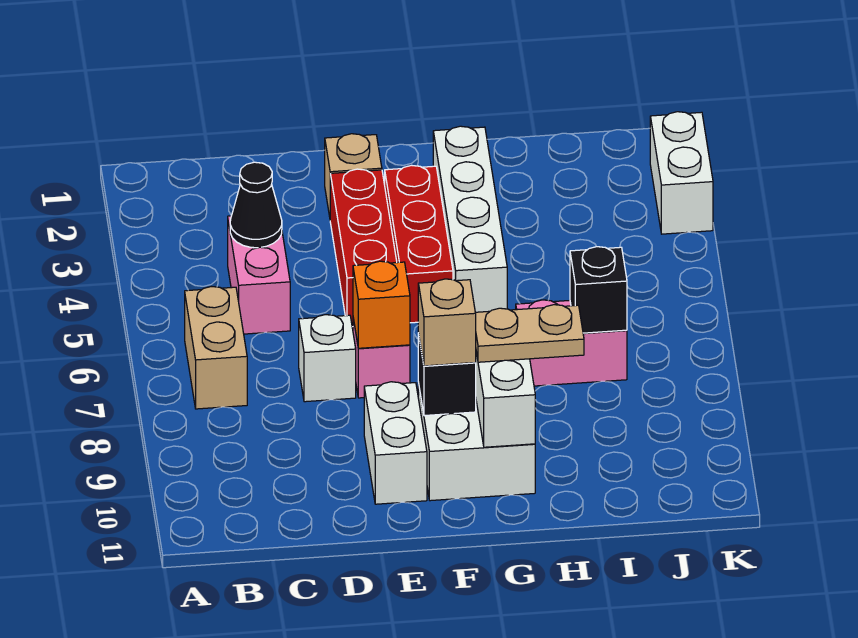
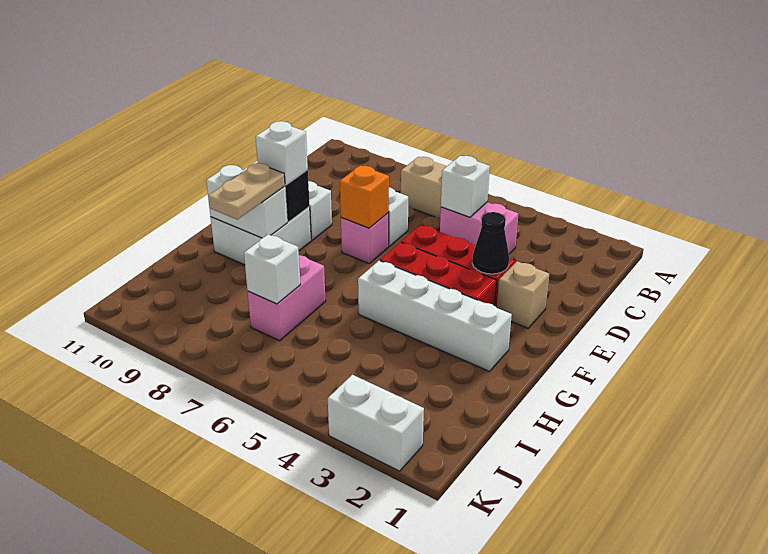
black cone C4 level 2 -> black cone E3 level 2
none -> white brick C5 level 2
tan brick F9 level 3 -> white brick F9 level 3
black brick I7 level 2 -> white brick I7 level 2

